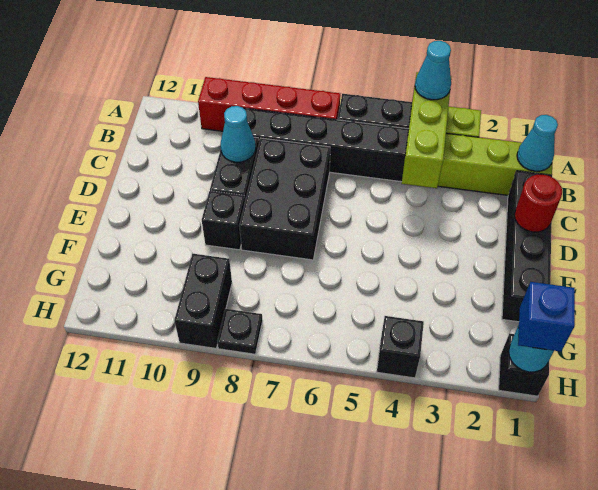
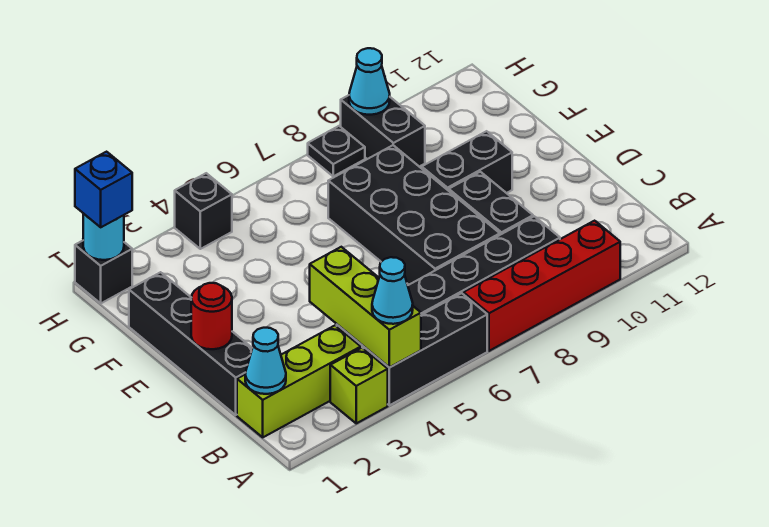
black brick C7:E8 level 1 -> black brick C7:F8 level 1
cyan cone C9 level 2 -> cyan cone H9 level 2
black brick E9 level 1 -> black brick E9:E10 level 1

